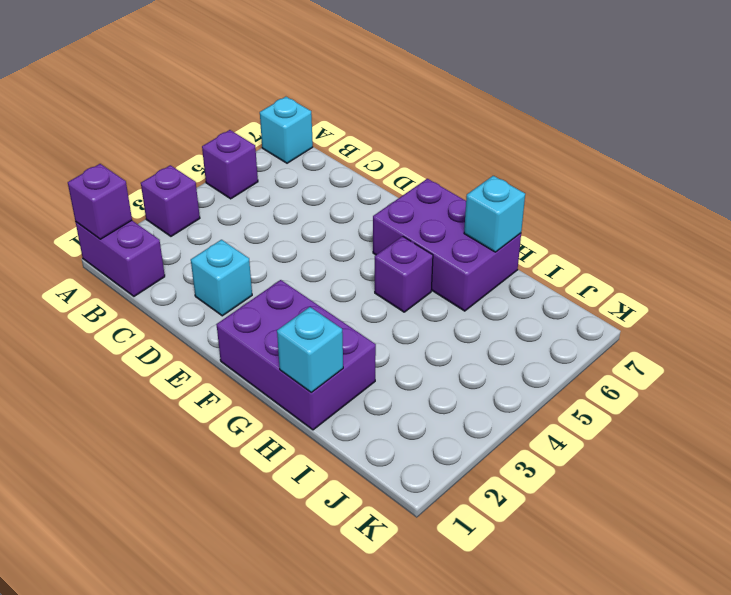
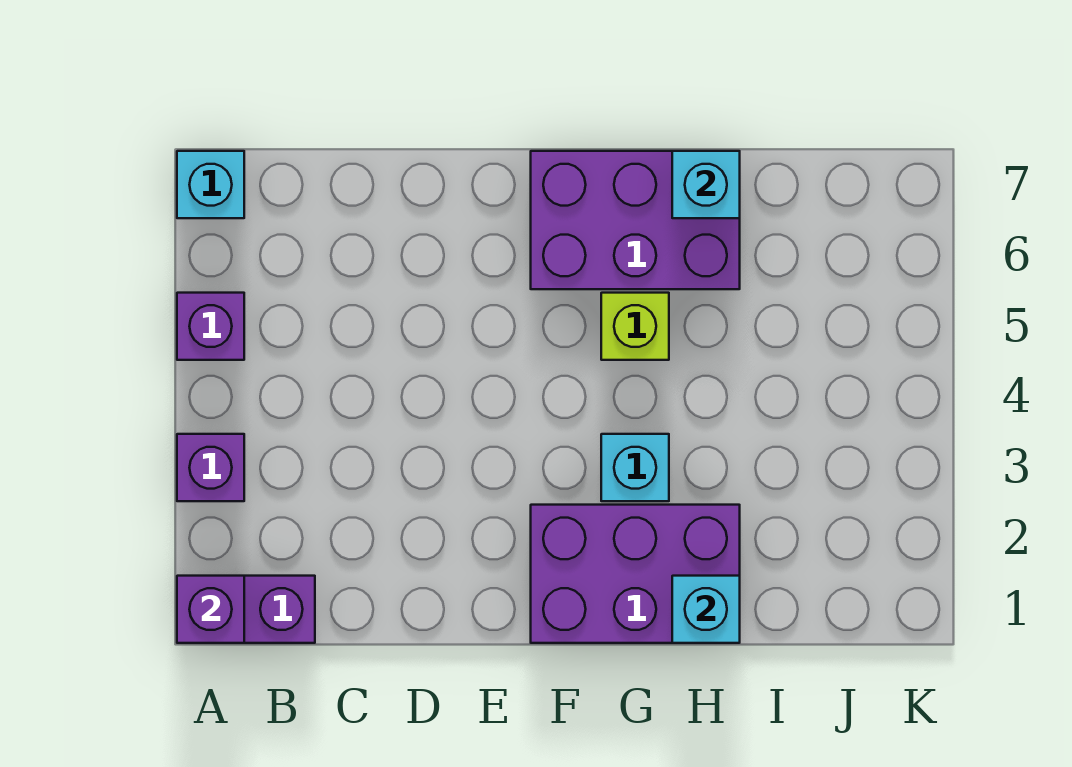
cyan brick D2 level 1 -> cyan brick G3 level 1
purple brick G5 level 1 -> lime brick G5 level 1

